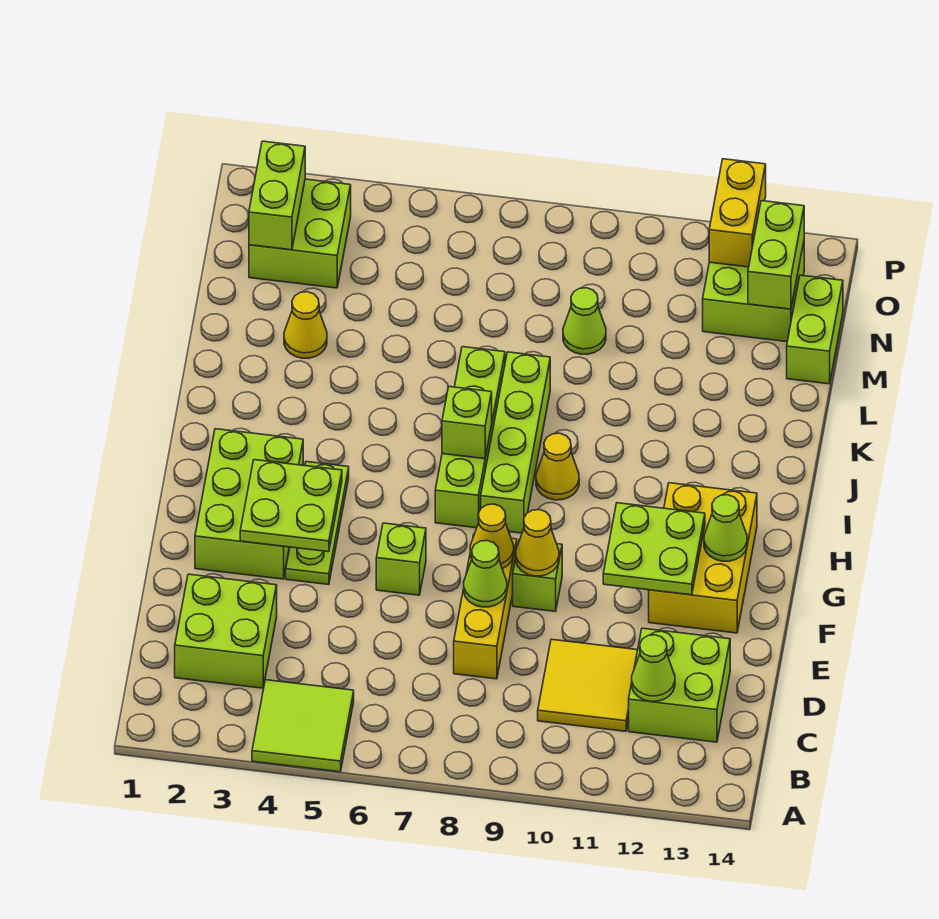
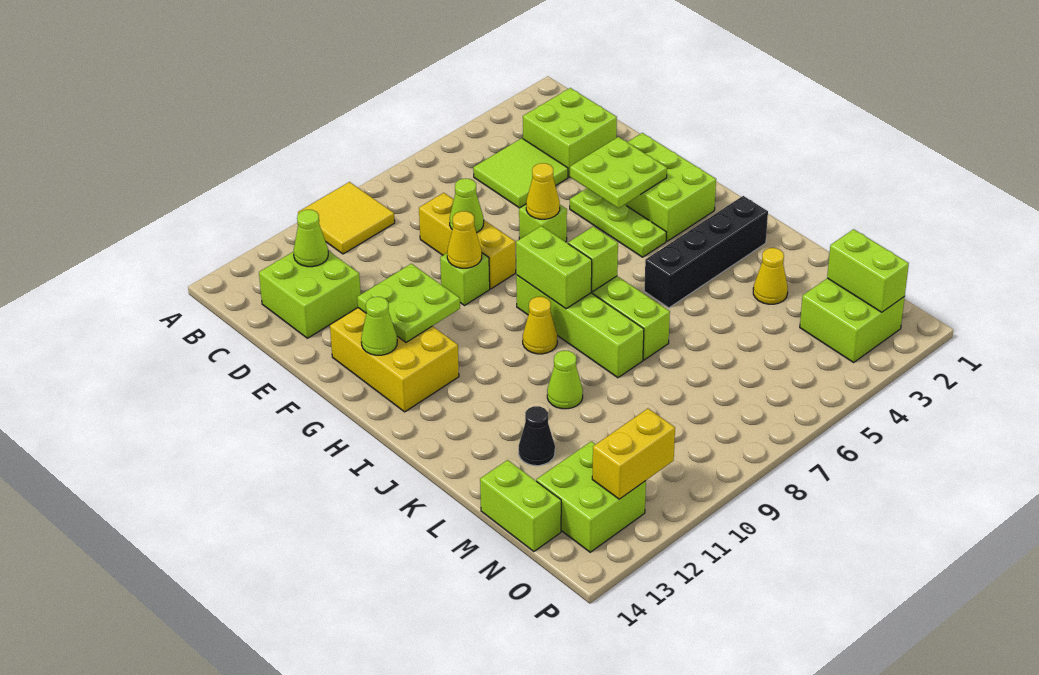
lime tile A4:B5 level 1 -> lime tile C4:D5 level 1
yellow tile C10:D11 level 1 -> yellow tile A9:B10 level 1
yellow cone F8 level 2 -> yellow cone F6 level 2
none -> black brick J2:J5 level 1
none -> black cone L12 level 1
lime cone M9 level 1 -> lime cone K10 level 1
lime brick N13:O13 level 2 -> lime brick H8:I8 level 2
yellow brick O12:P12 level 2 -> yellow brick O11:O12 level 2

